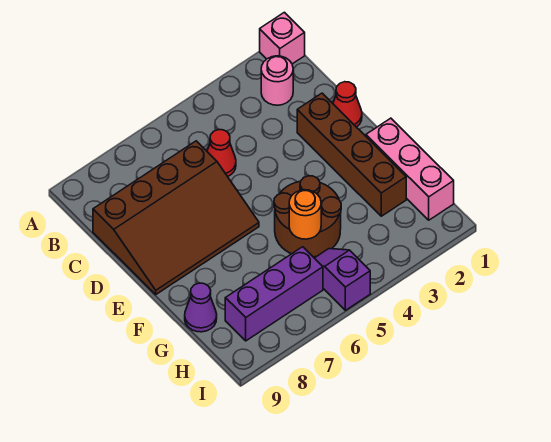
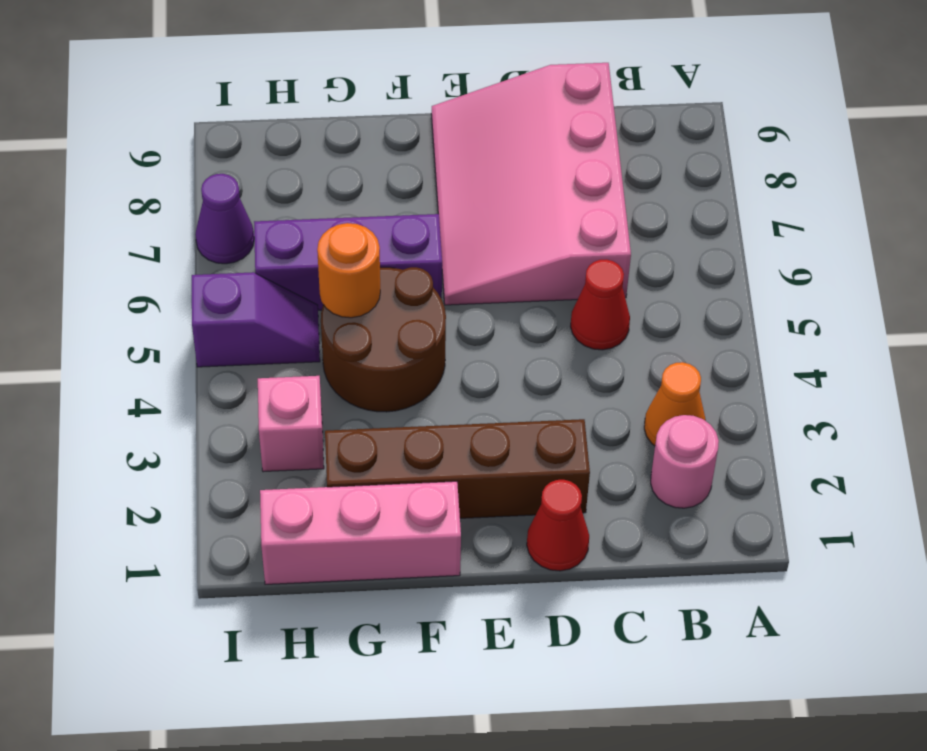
pink brick A1 level 1 -> pink brick H3 level 1
none -> orange cone B3 level 1
brown slope C6:E9 level 1 top C -> pink slope C6:E9 level 1 top C
purple cone G9 level 1 -> purple cone I7 level 1
purple brick H6:H8 level 1 -> purple brick F6:H6 level 1

